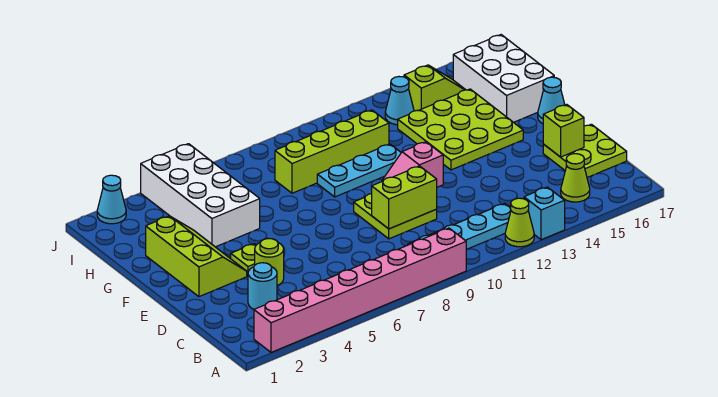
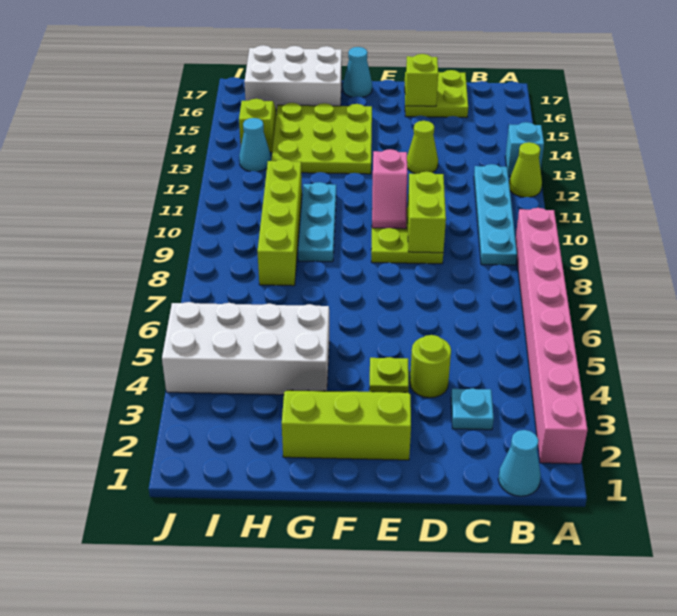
lime cone B15 level 1 -> lime cone D13 level 1
cyan round brick C3 level 1 -> cyan plate C3 level 1
cyan cone J2 level 1 -> cyan cone B1 level 1

